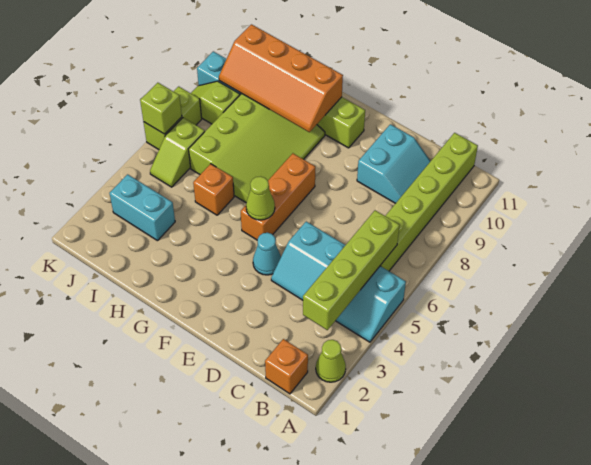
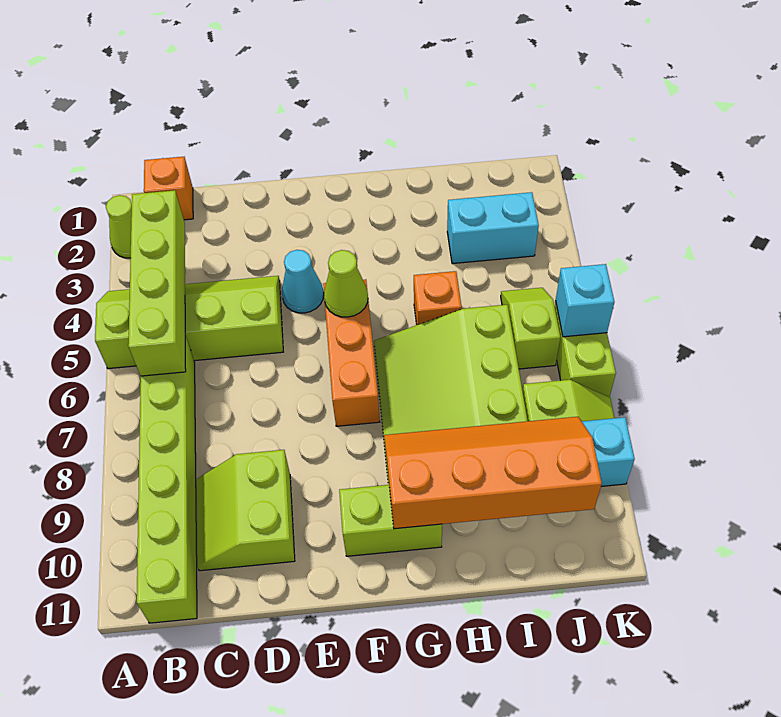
cyan slope A4:D5 level 1 top 5 -> lime slope A4:D5 level 1 top 5
cyan slope C9:D10 level 1 top D -> lime slope C9:D10 level 1 top D
lime brick K6 level 2 -> cyan brick K6 level 2

